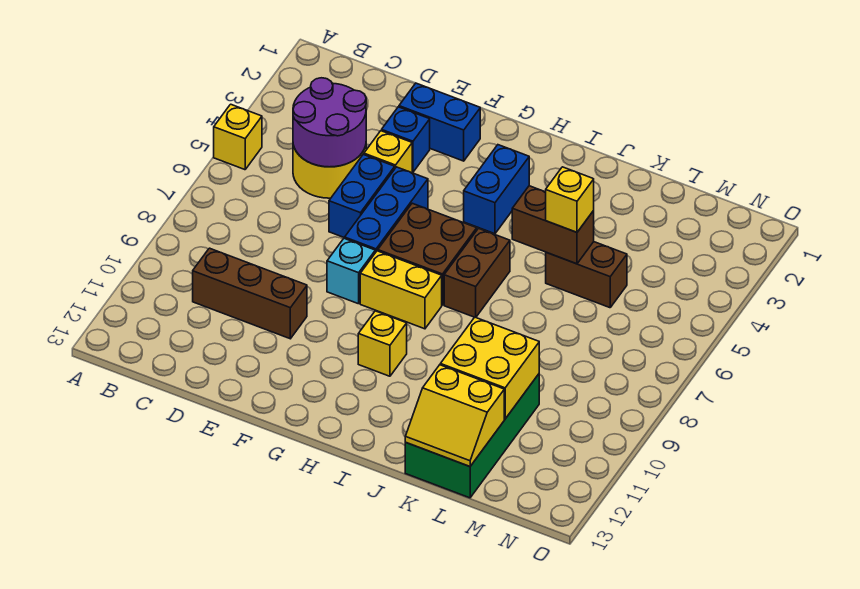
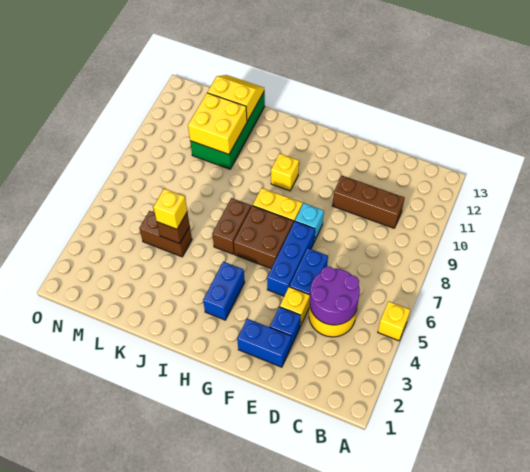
brown brick J5:K5 level 2 -> brown brick K5 level 2

